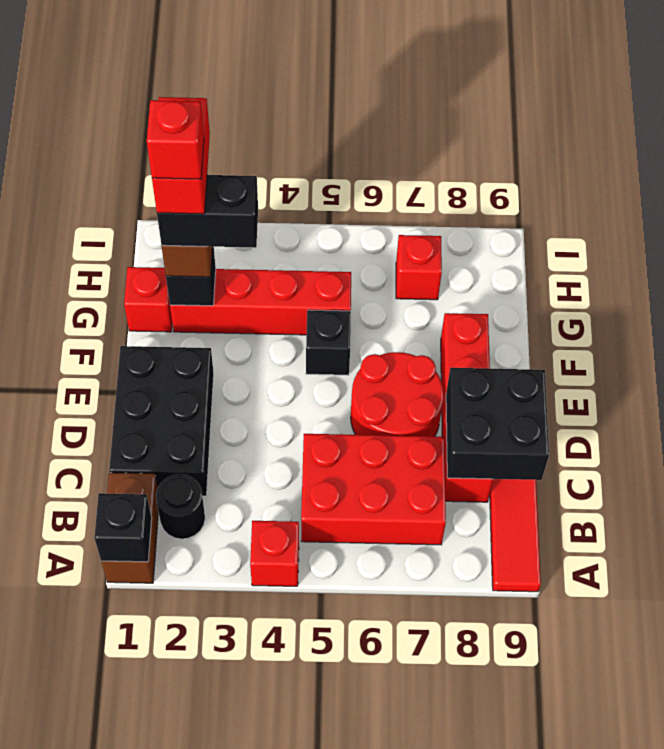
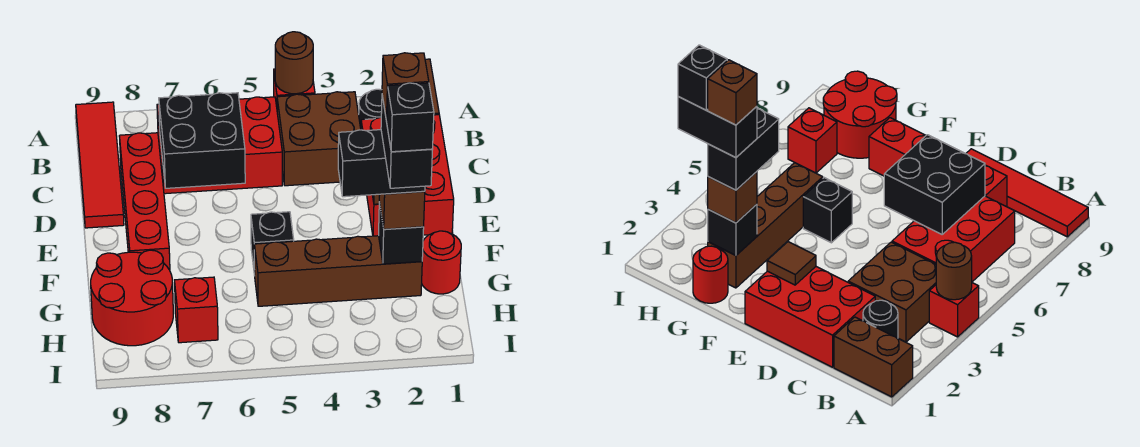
black brick A1 level 2 -> black brick H2 level 6
none -> brown round brick A4 level 2
none -> brown brick B3:C4 level 1
black brick C1:E2 level 1 -> red brick C1:E2 level 1
black brick C8:D9 level 2 -> black brick C6:D7 level 2
red round brick D6:E7 level 1 -> red round brick G8:H9 level 1
none -> brown tile E2 level 2
red brick G1 level 1 -> red round brick G1 level 1
red brick G2:G5 level 1 -> brown brick G2:G5 level 1
red brick G2:H2 level 5 -> black brick G2:H2 level 5
red brick G2 level 6 -> brown brick G2 level 6

